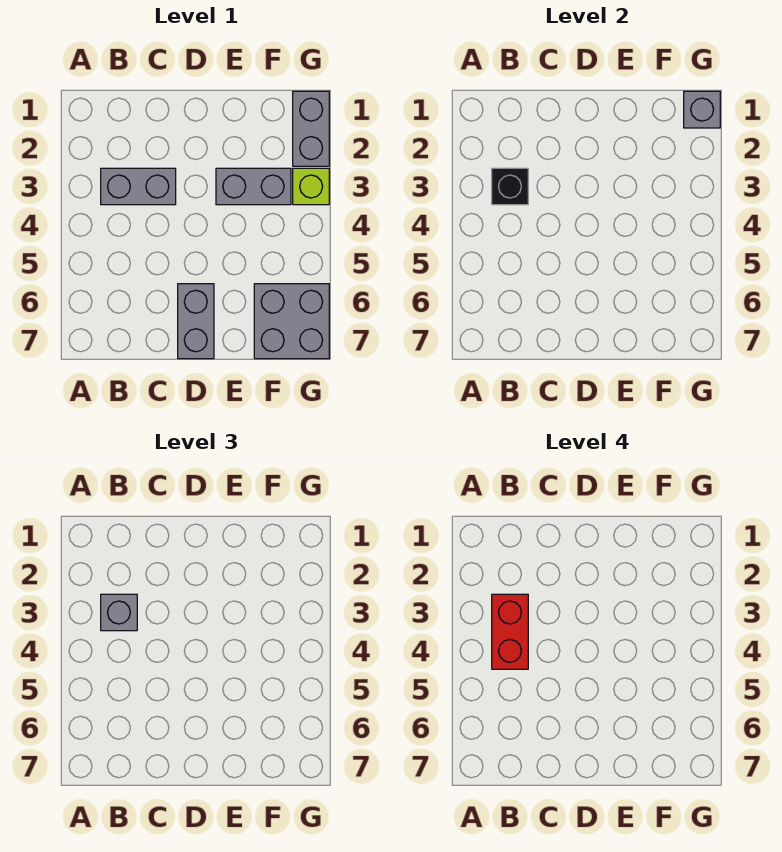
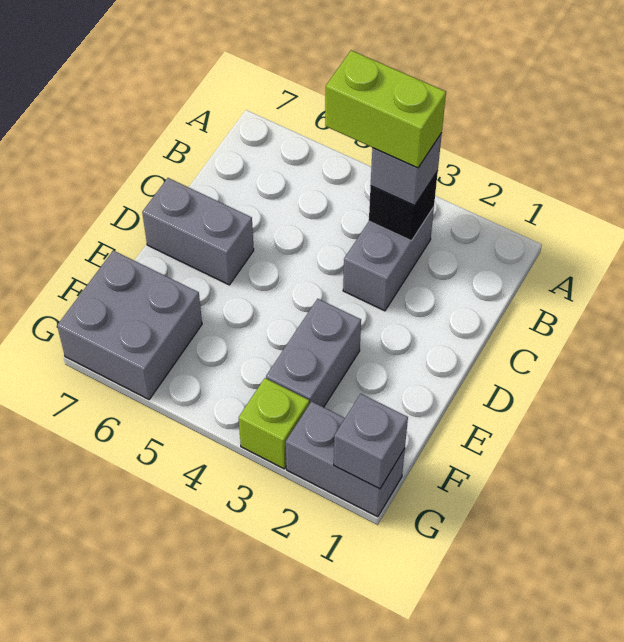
red brick B3:B4 level 4 -> lime brick B3:B4 level 4

